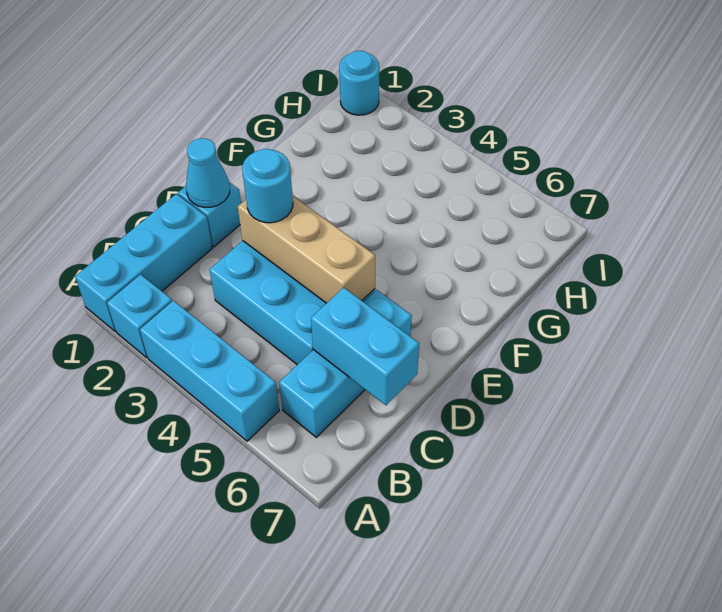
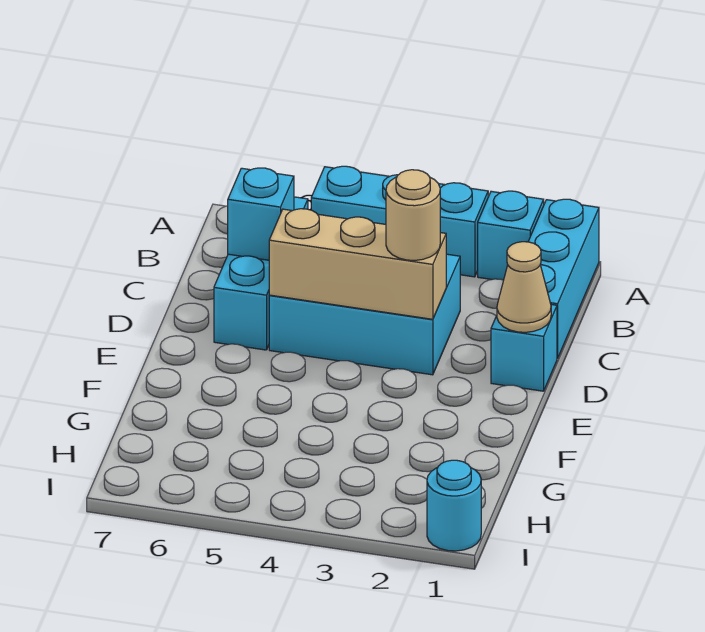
cyan brick C6:C7 level 2 -> cyan brick C6 level 2
cyan cone D1 level 2 -> tan cone D1 level 2
cyan round brick D3 level 3 -> tan round brick D3 level 3

